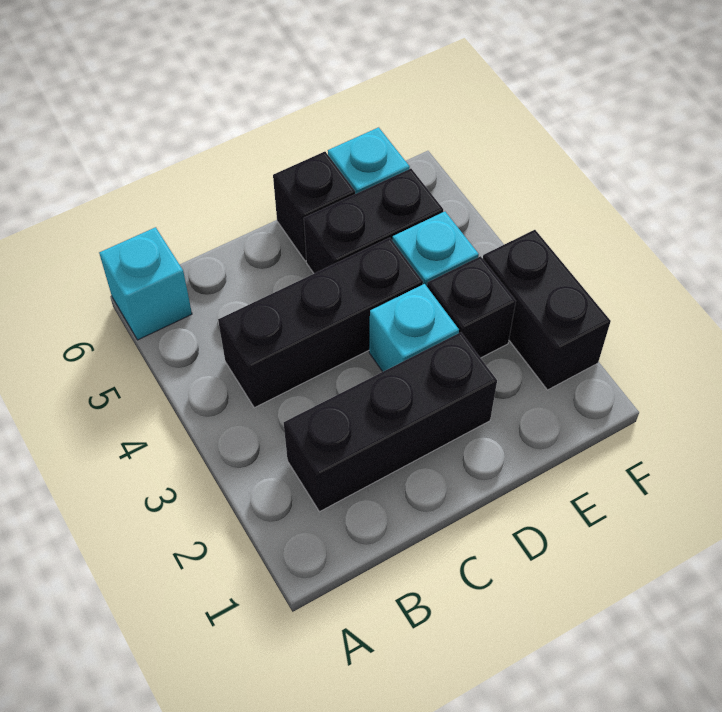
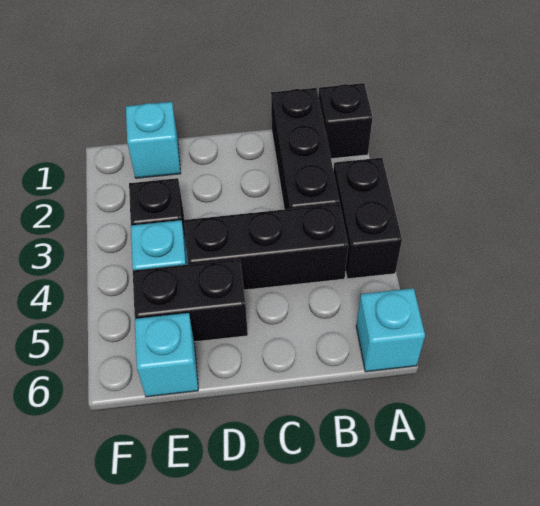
black brick B2:D2 level 1 -> black brick B1:B3 level 1
cyan brick D3 level 1 -> cyan brick E1 level 1
black brick D6 level 1 -> black brick A1 level 1
black brick F2:F3 level 1 -> black brick A3:A4 level 1

